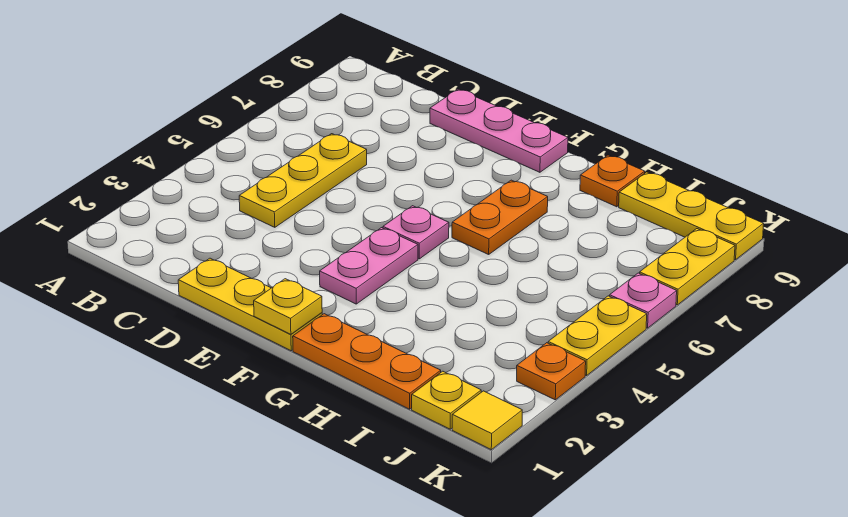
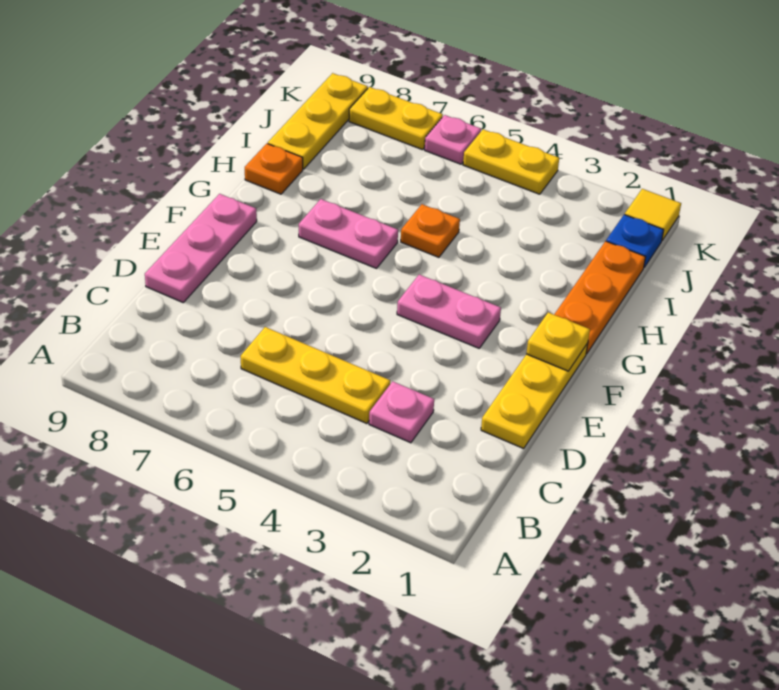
pink plate F5 level 1 -> pink plate C3 level 1
orange plate G6:G7 level 1 -> pink plate G6:G7 level 1
yellow plate J1 level 1 -> blue plate J1 level 1
orange plate K3 level 1 -> orange plate H5 level 1

